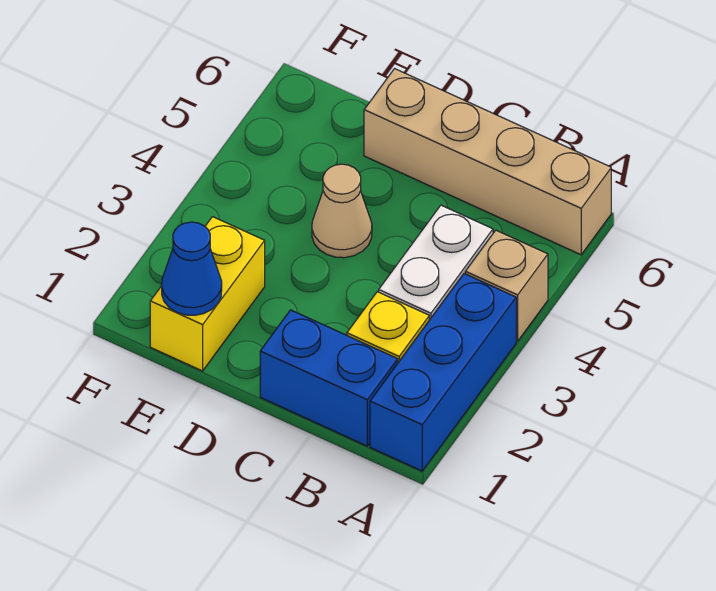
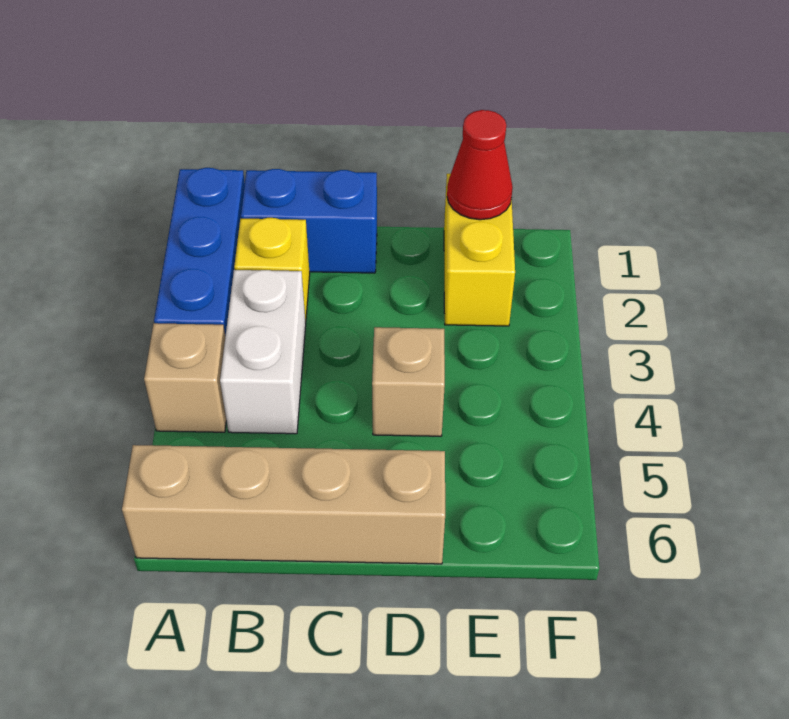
tan cone D4 level 1 -> tan brick D4 level 1
blue cone E1 level 2 -> red cone E1 level 2

